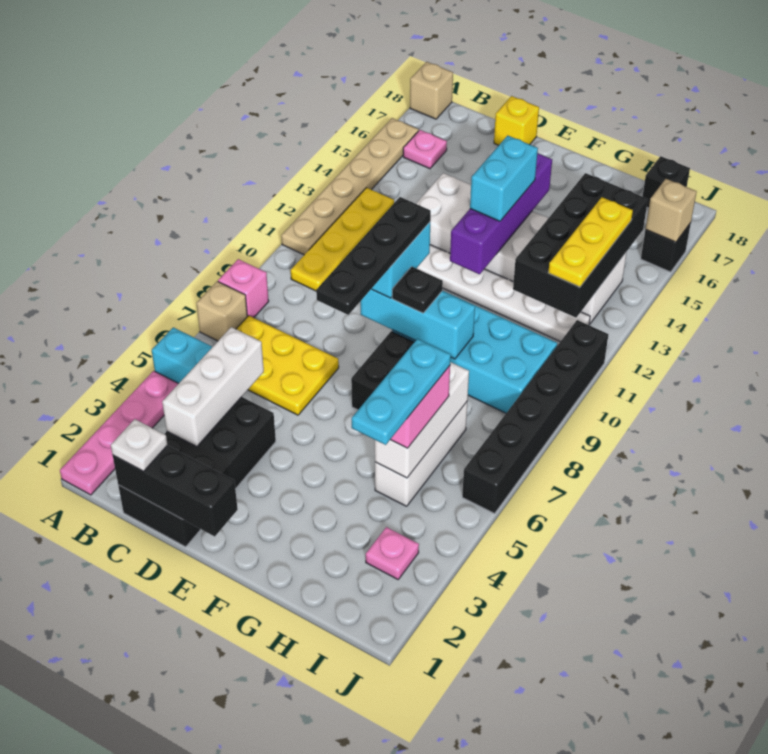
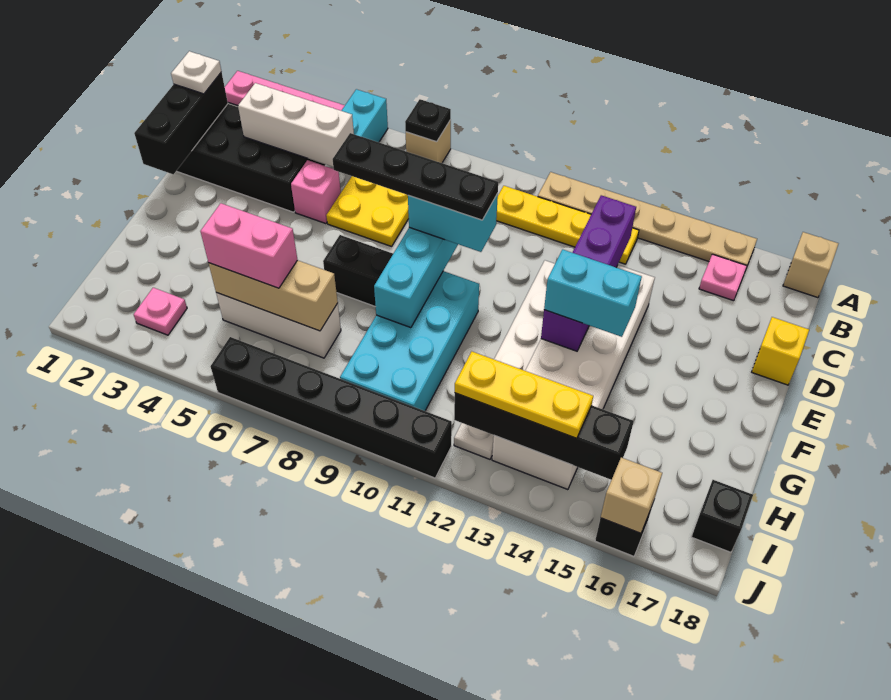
pink brick A8 level 1 -> pink brick D5 level 1
black plate F9 level 3 -> black plate A7 level 2
purple brick F12:F15 level 2 -> purple brick C13:F13 level 2
cyan plate H4:H6 level 4 -> none
white brick H5:H7 level 2 -> tan brick H5:H7 level 2
black brick H12:I15 level 2 -> black brick I12:I15 level 2

